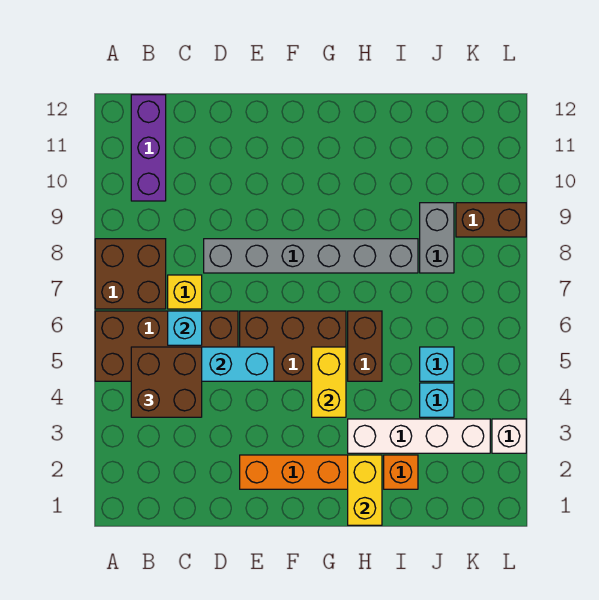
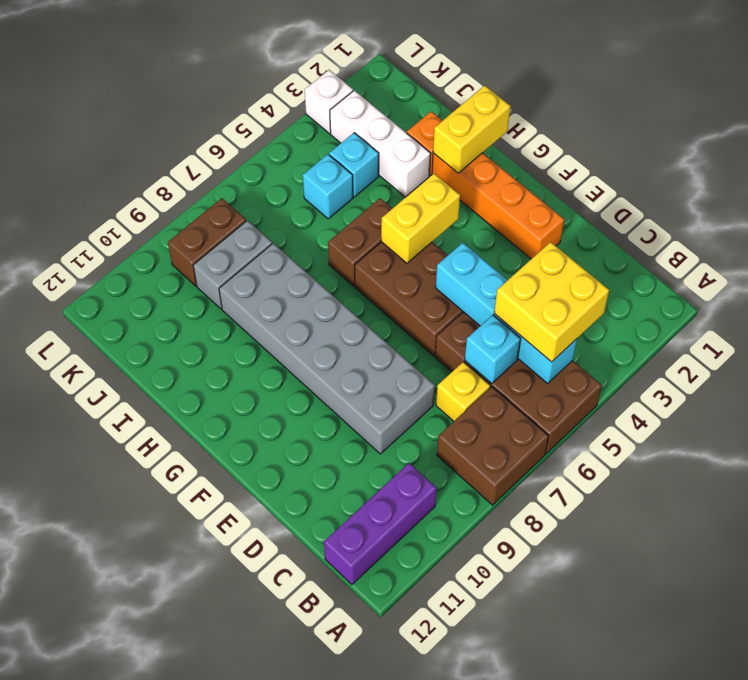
brown brick B4:C5 level 3 -> yellow brick B4:C5 level 3
grey brick D8:I8 level 1 -> grey brick D8:I9 level 1
white brick H3:K3 level 1 -> white brick I3:K3 level 1
brown brick K9:L9 level 1 -> brown brick K8:K9 level 1

